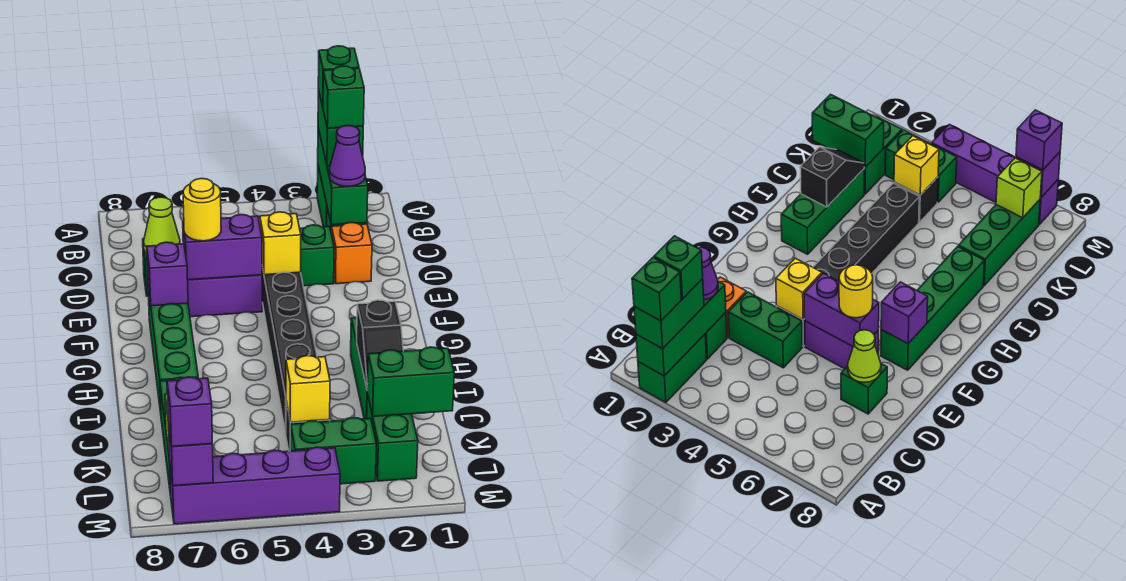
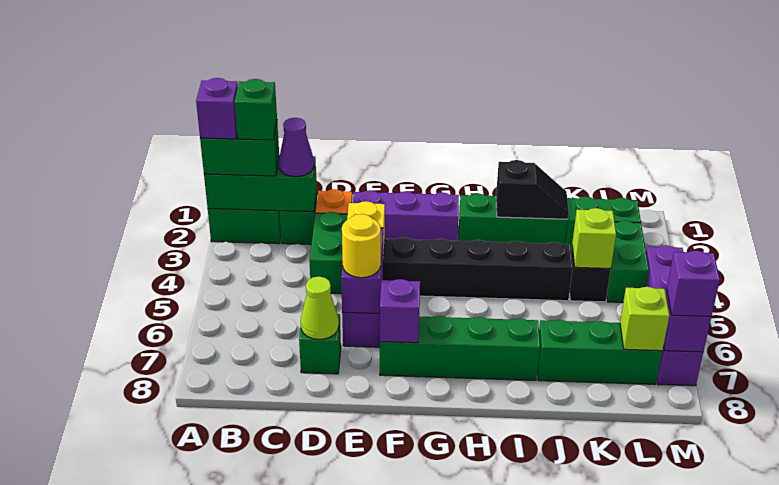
green brick A2 level 4 -> purple brick A2 level 4
none -> purple brick E2:G2 level 1
green brick K1:K2 level 2 -> none
yellow brick K4 level 2 -> lime brick K4 level 2

